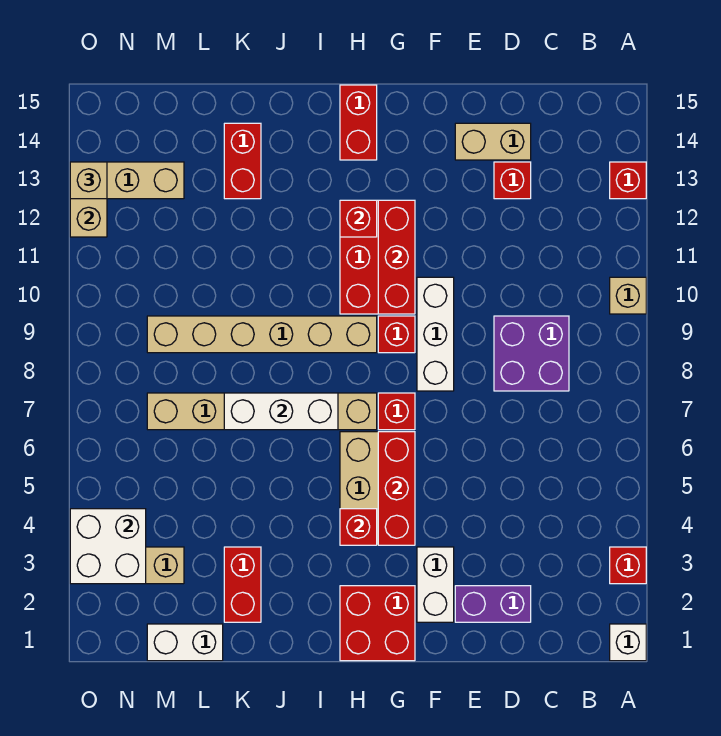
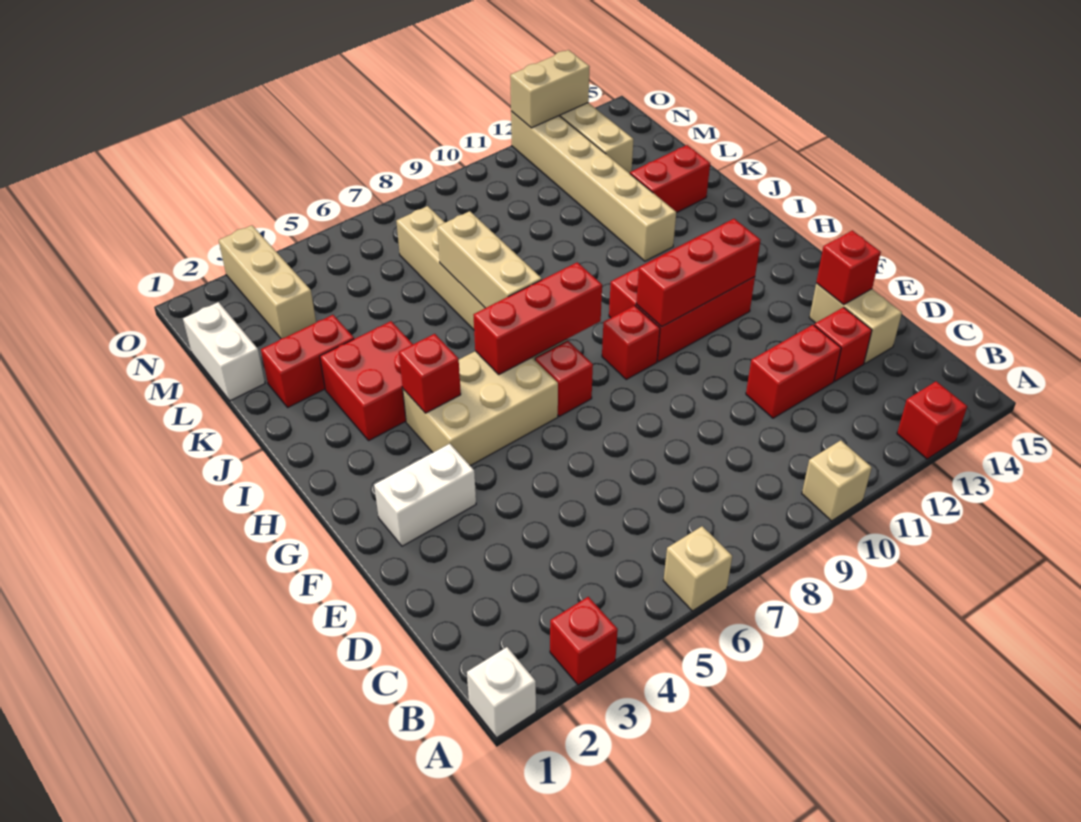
purple brick C8:D9 level 1 -> none
purple brick D2:E2 level 1 -> none
white brick F8:F10 level 1 -> none
red brick G1:H2 level 1 -> red brick I3:J4 level 1
red brick G4:G6 level 2 -> red brick H6:H8 level 2
tan brick H9:M9 level 1 -> tan brick J12:O12 level 1
red brick H12 level 2 -> red brick E14 level 2
red brick H14:H15 level 1 -> red brick D11:D12 level 1
white brick I7:K7 level 2 -> tan brick I7:K7 level 2
white brick N3:O4 level 2 -> none
tan brick O13 level 3 -> tan brick A6 level 1

